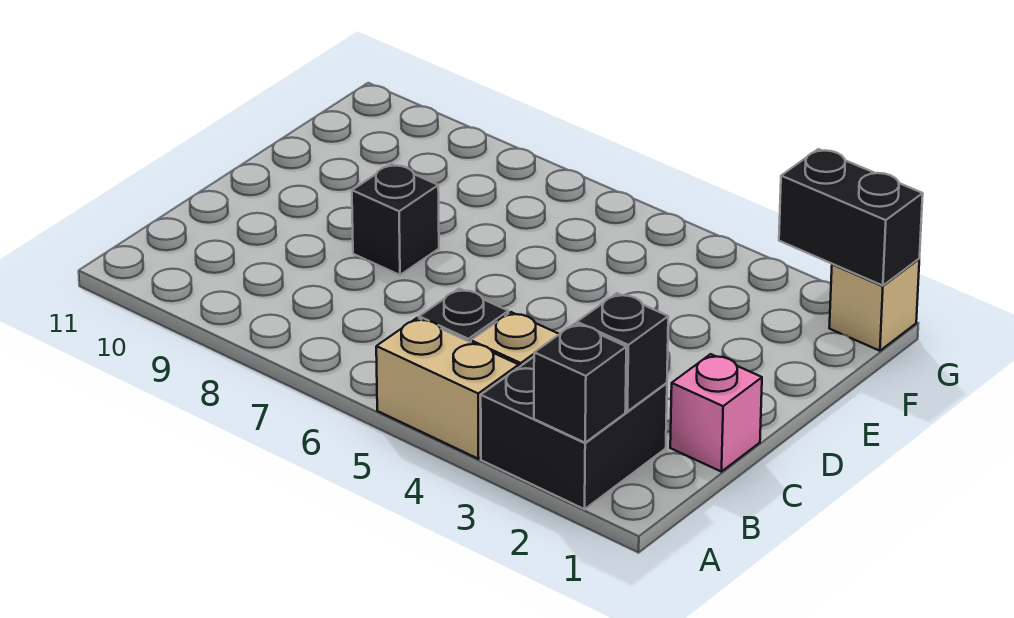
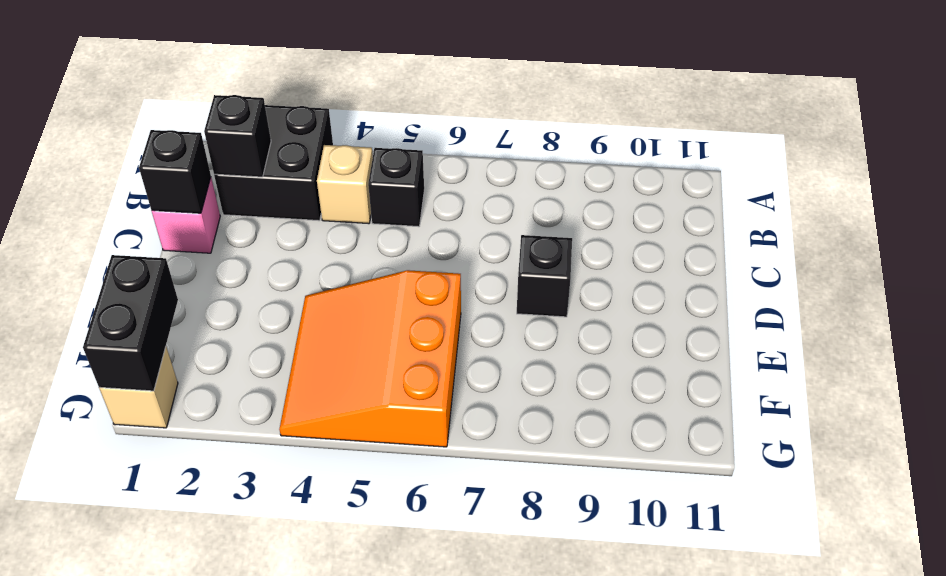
black brick A2 level 2 -> black brick C1 level 2
tan brick A4:A5 level 1 -> none
none -> orange slope E4:G6 level 1 top 6
black brick G1:G2 level 2 -> black brick F1:G1 level 2

